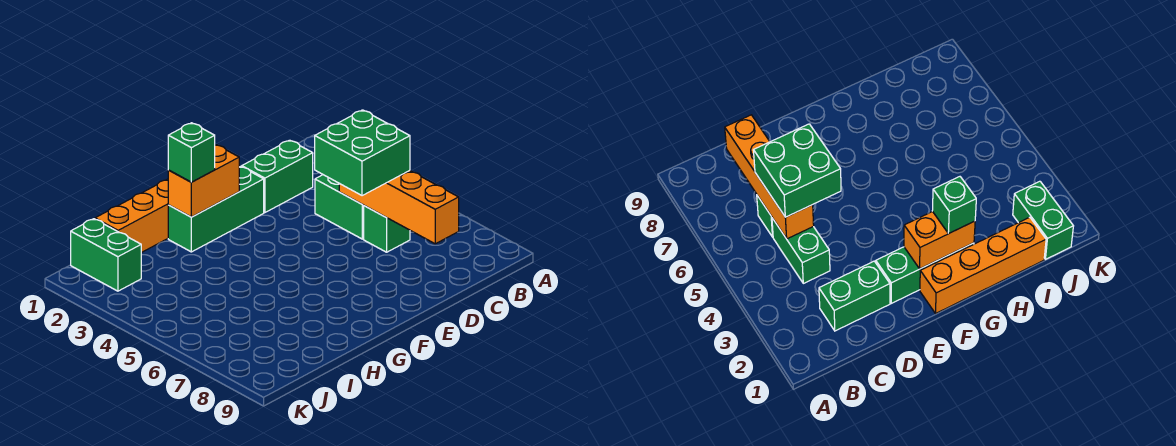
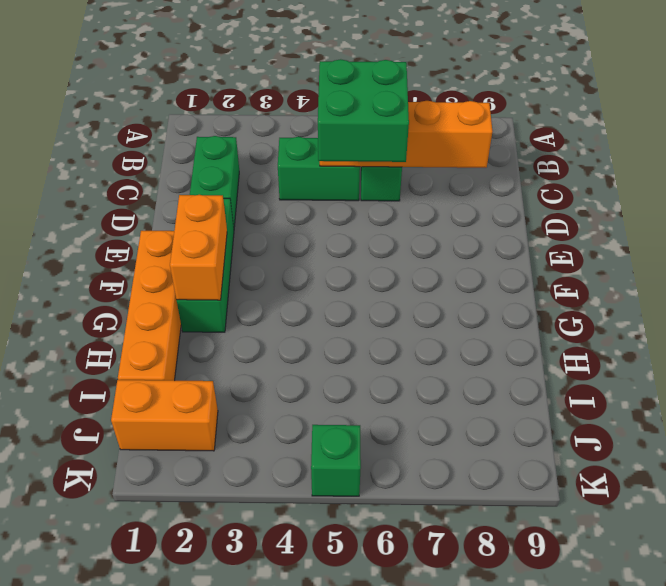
green brick G2 level 3 -> green brick K5 level 1
green brick J1:J2 level 1 -> orange brick J1:J2 level 1

